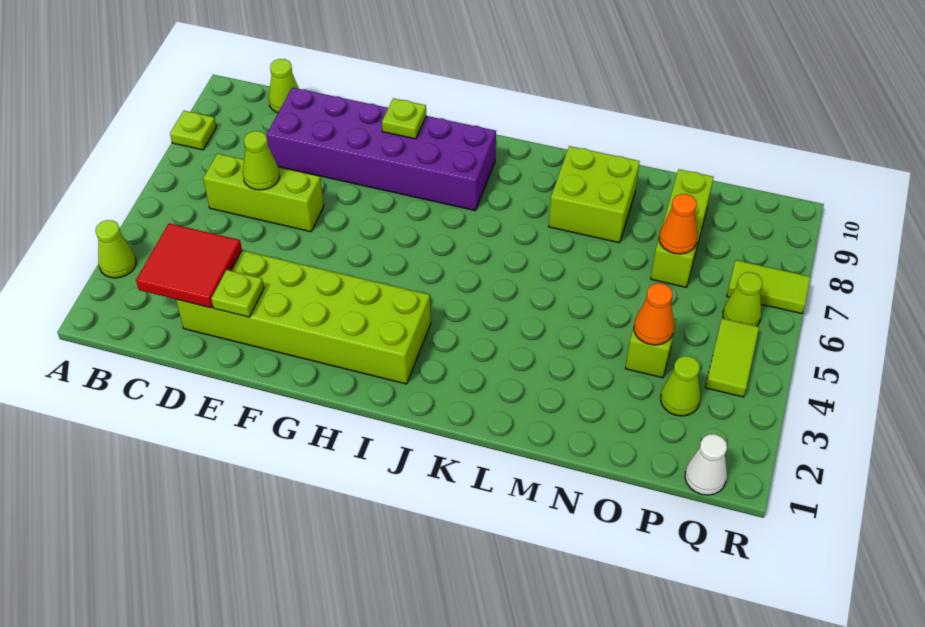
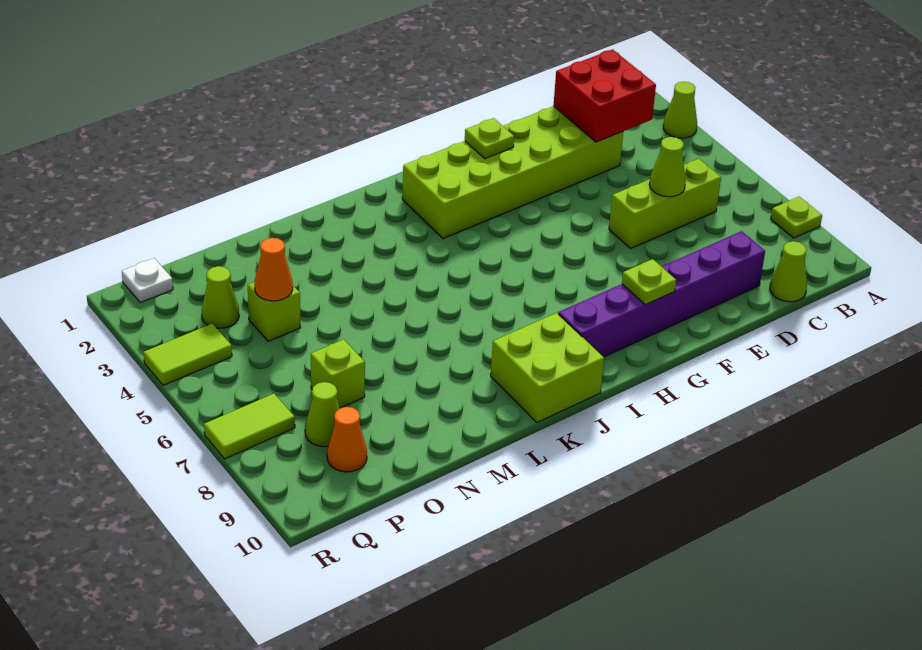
red tile C2:D3 level 2 -> red brick C2:D3 level 2
purple brick D8:I9 level 1 -> purple brick D9:I9 level 1
lime plate E2 level 2 -> lime plate G2 level 2
lime brick L8:M9 level 1 -> lime brick J9:K10 level 1
lime brick O7:O9 level 1 -> lime brick O7 level 1
orange cone O7 level 2 -> orange cone P9 level 1
white cone Q1 level 1 -> white plate Q1 level 1
lime tile Q4:Q5 level 1 -> lime tile Q4:R4 level 1
lime cone Q6 level 1 -> lime cone P8 level 1

